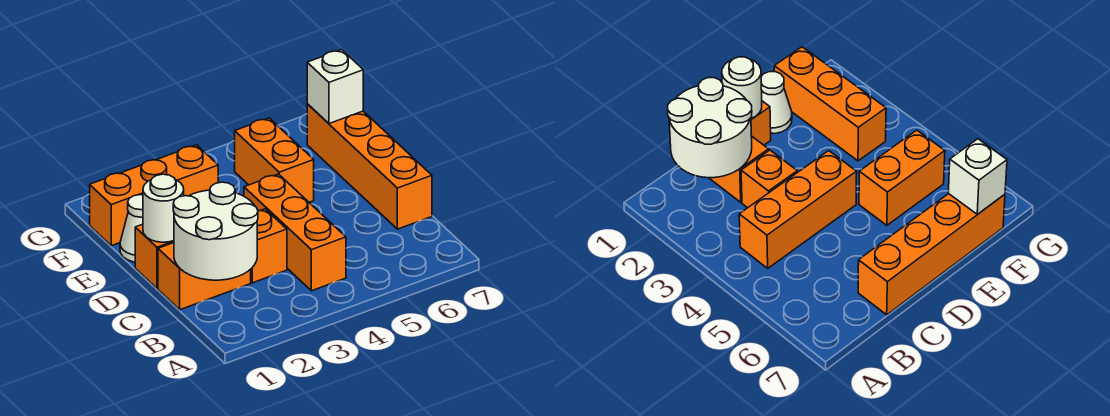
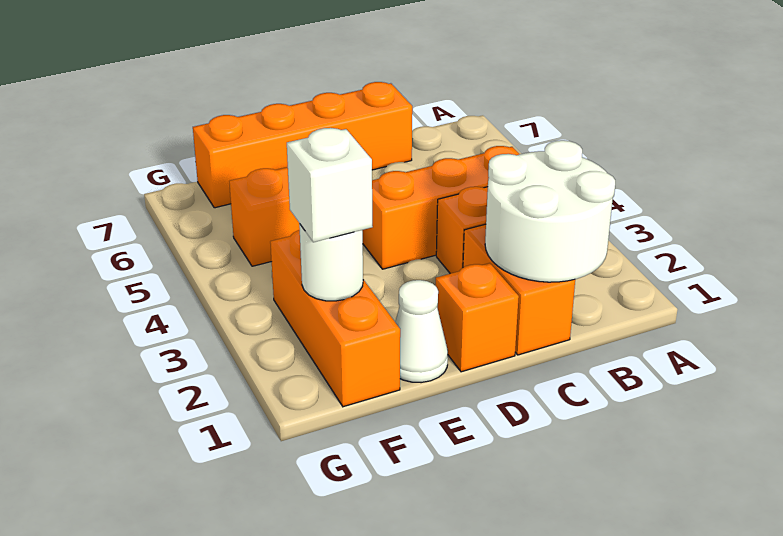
white round brick D1 level 2 -> white round brick F2 level 2
white brick F7 level 2 -> white brick F2 level 3

